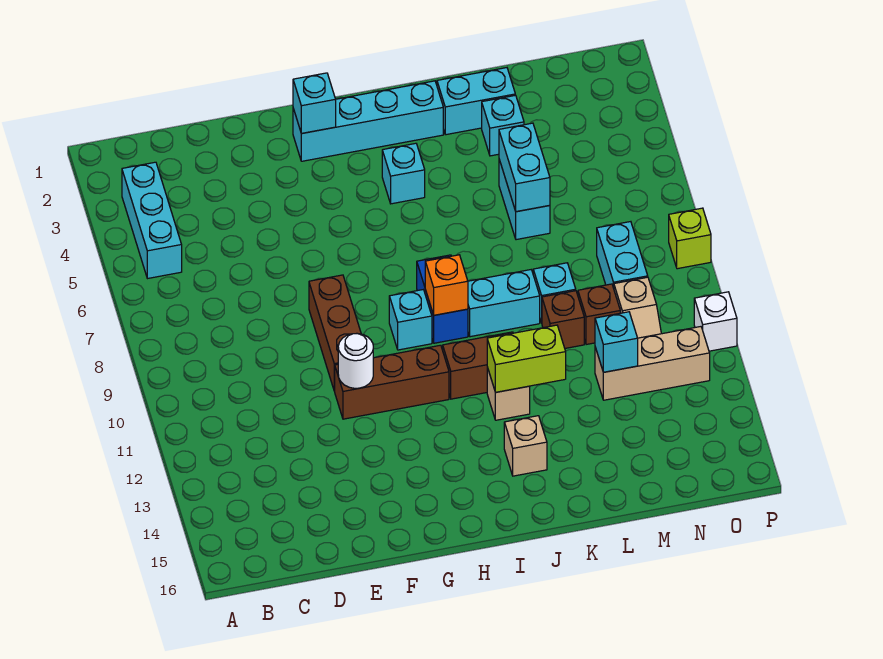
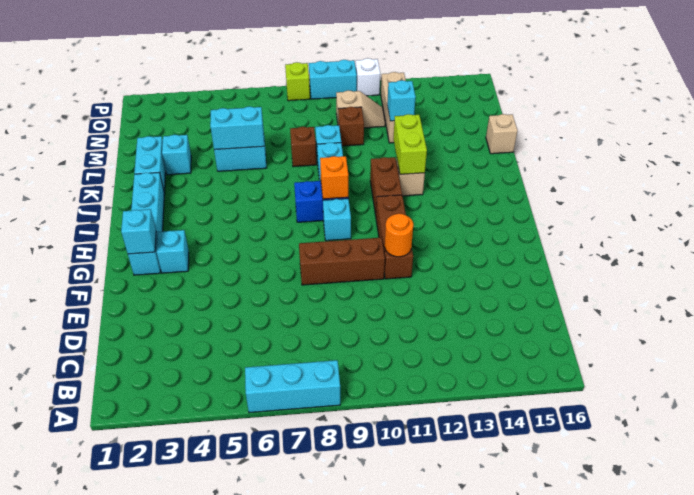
cyan brick B3:B5 level 1 -> cyan brick A6:A8 level 1
white round brick F11 level 2 -> orange round brick F11 level 2
cyan brick I4 level 1 -> cyan brick G3 level 1
tan brick J14 level 1 -> tan brick L16 level 1
brown brick L10 level 1 -> brown brick L8 level 1
cyan brick N8:N9 level 1 -> cyan brick P9:P10 level 1

